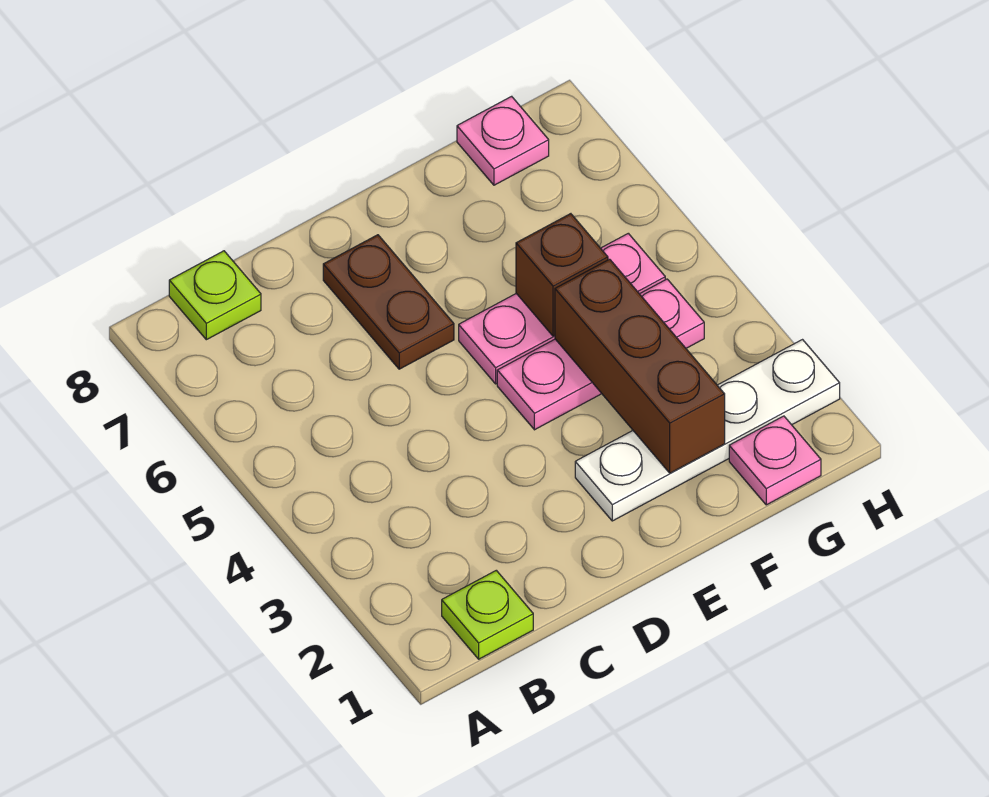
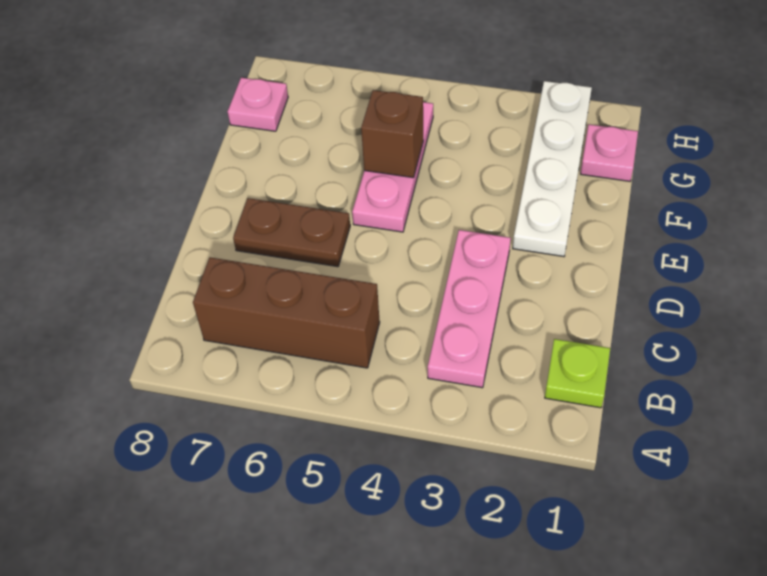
lime plate B8 level 1 -> none
pink plate E4:G4 level 1 -> pink plate B3:D3 level 1
brown brick F2:F4 level 2 -> brown brick B5:B7 level 1

